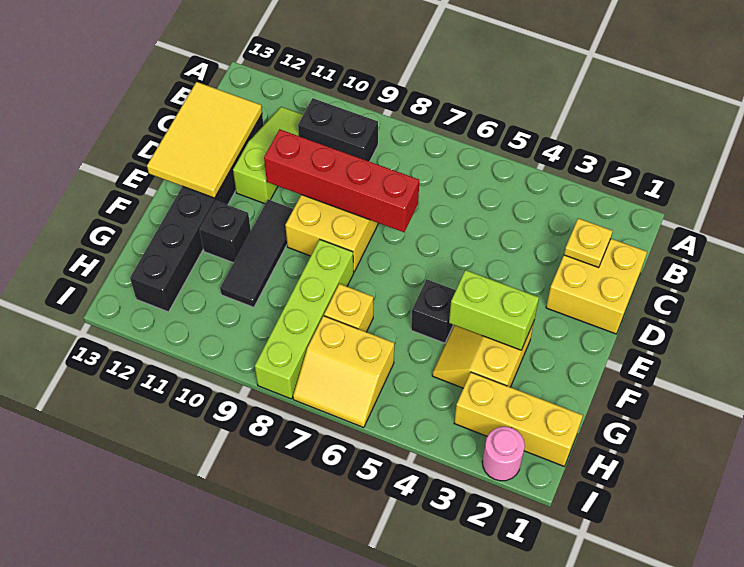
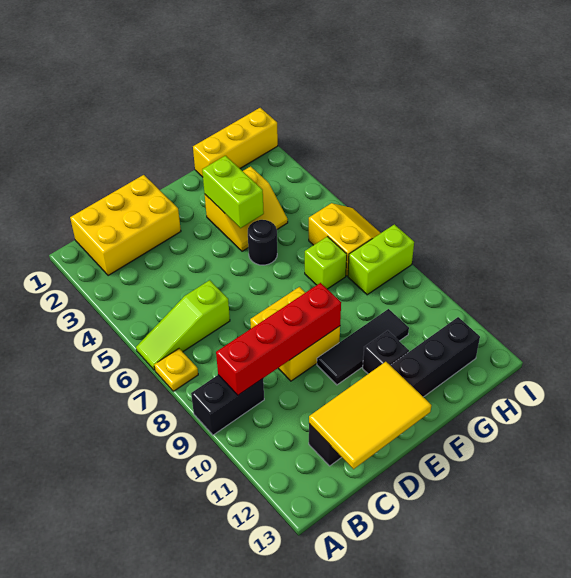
black brick B9:B10 level 1 -> black brick A9:B9 level 1
lime slope B11:D11 level 1 top D -> lime slope A6:C6 level 1 top C
yellow brick C1:D2 level 1 -> yellow brick B1:D2 level 1
yellow plate C2 level 2 -> yellow plate A7 level 1
red brick D7:D10 level 2 -> red brick B9:E9 level 2
black brick F5 level 1 -> black round brick F5 level 1
lime brick F8:I8 level 1 -> lime brick H8:I8 level 1
yellow brick G7 level 1 -> lime brick G7 level 1
yellow brick H1:H3 level 1 -> yellow brick G1:I1 level 1
pink round brick I2 level 1 -> none

